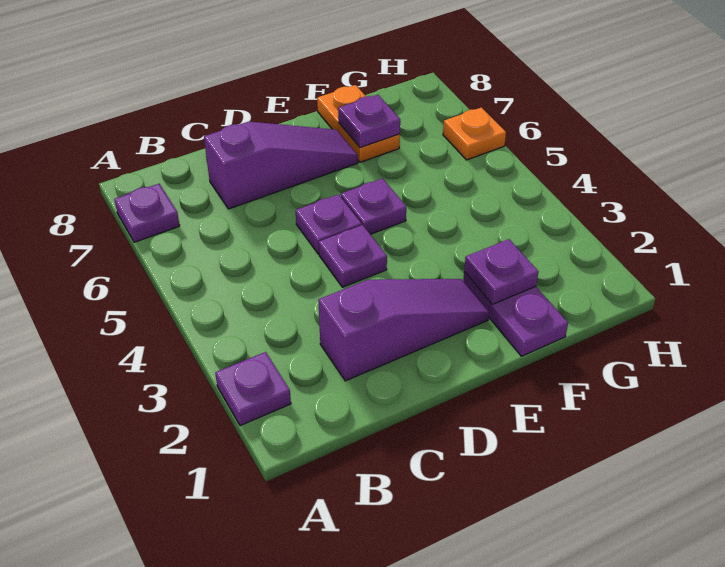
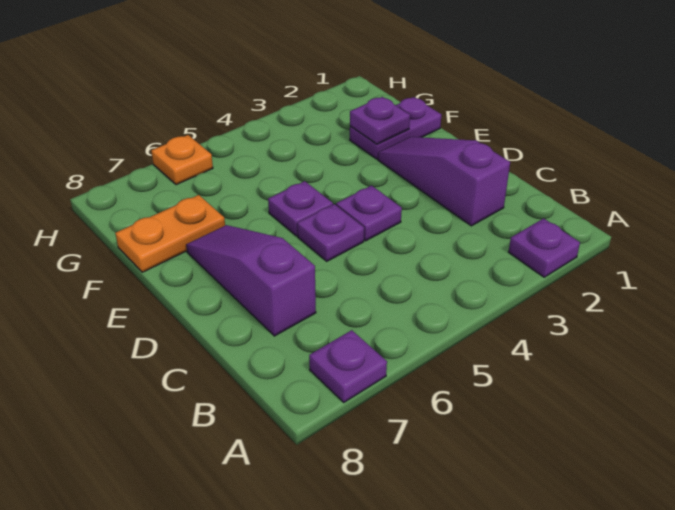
purple plate F7 level 2 -> none

